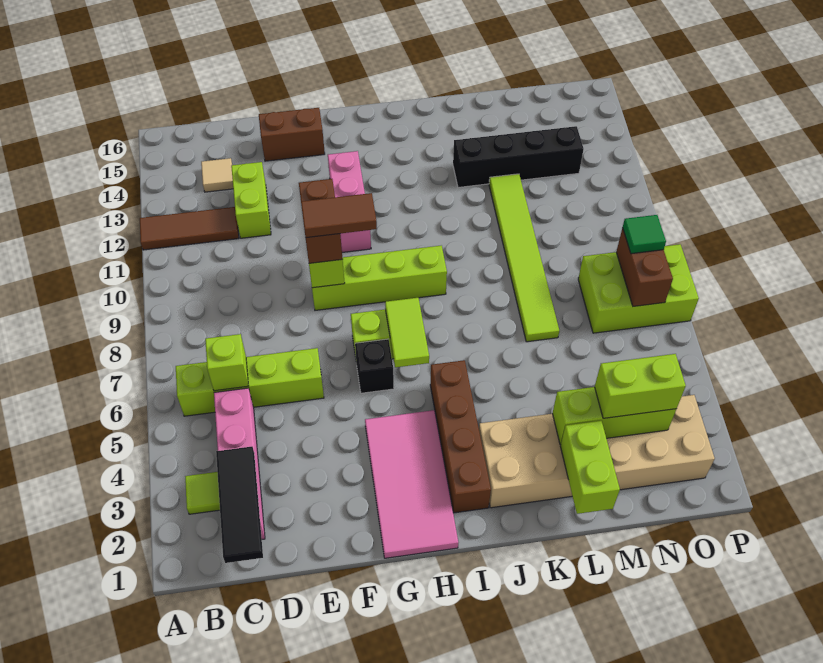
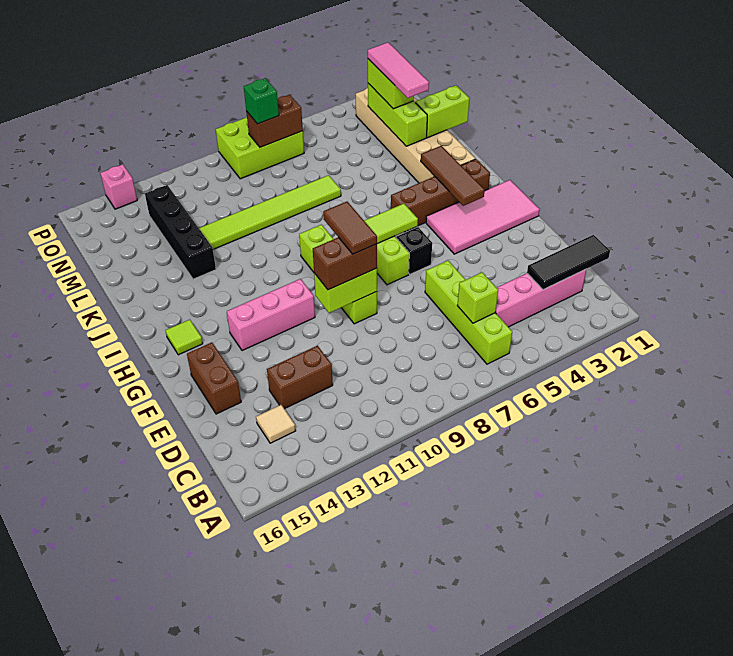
brown tile A12:C12 level 1 -> brown tile H3:J3 level 2
lime tile B3 level 1 -> lime tile H15 level 1
lime brick D12:D13 level 1 -> brown brick D12:D13 level 1
none -> pink tile L3:N3 level 4
lime brick N7:P8 level 1 -> lime brick O7:P9 level 1
green tile O8 level 3 -> green brick O8 level 3
none -> pink brick P14 level 1

